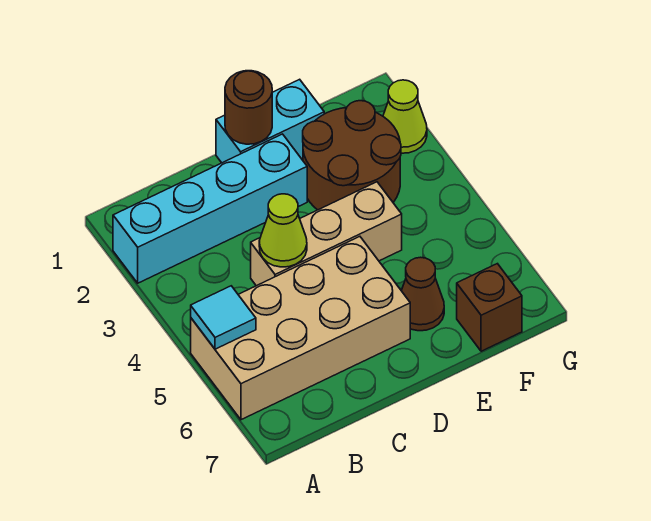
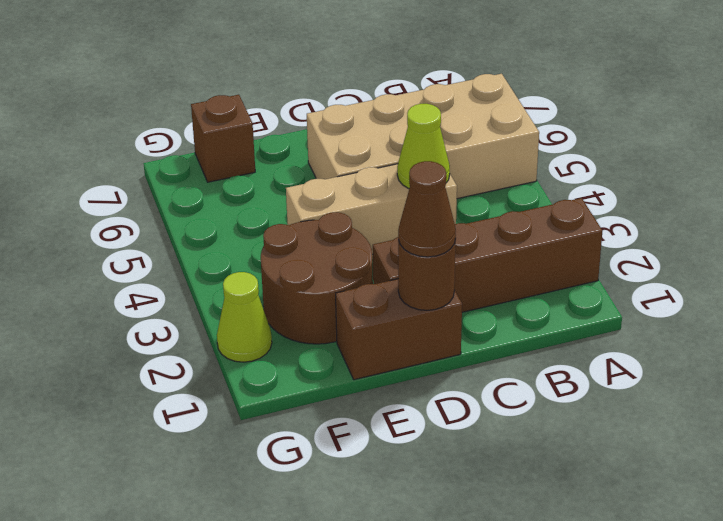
cyan brick A2:D2 level 1 -> brown brick A2:D2 level 1
cyan tile A5 level 2 -> none
cyan brick D1:E1 level 1 -> brown brick D1:E1 level 1
brown cone E6 level 1 -> brown cone D1 level 3

